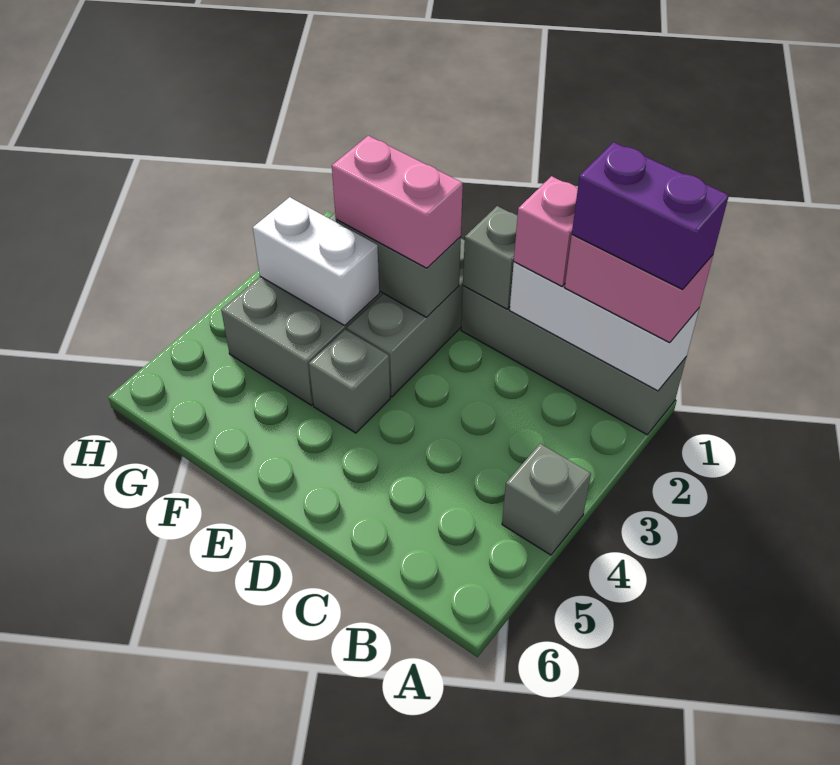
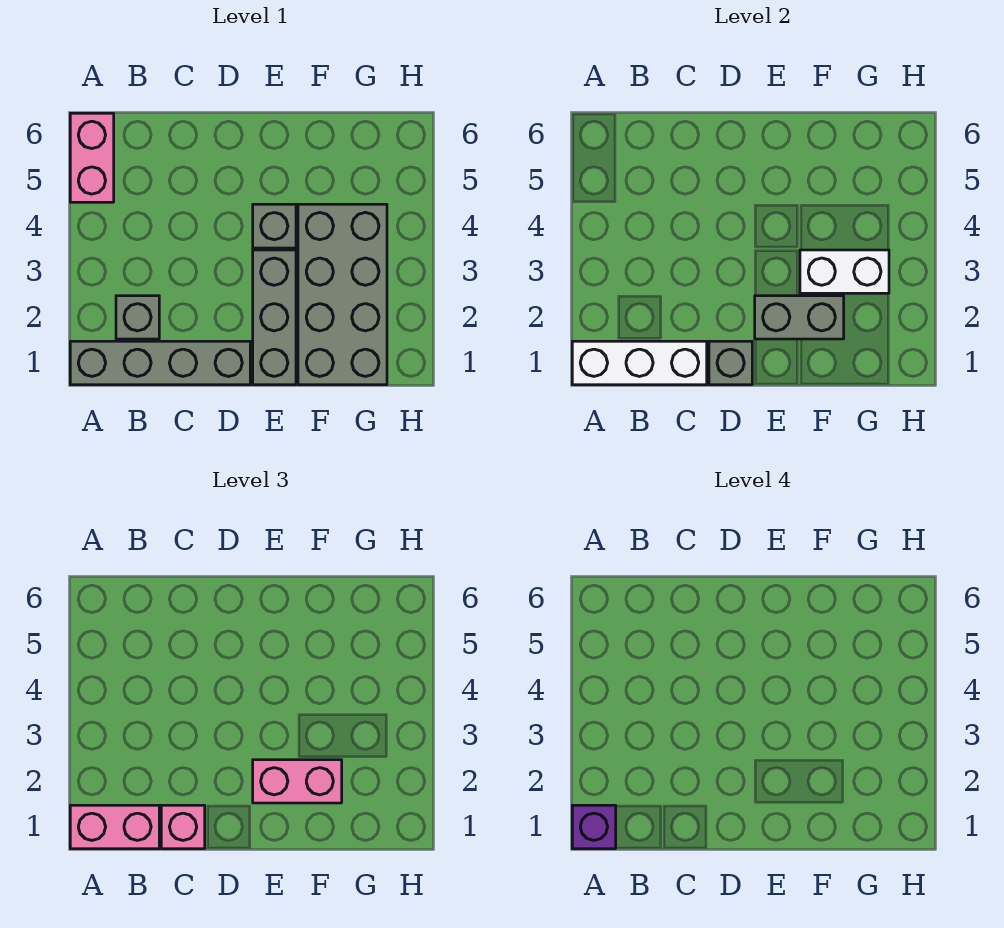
purple brick A1:B1 level 4 -> purple brick A1 level 4
grey brick A4 level 1 -> grey brick B2 level 1
none -> pink brick A5:A6 level 1

